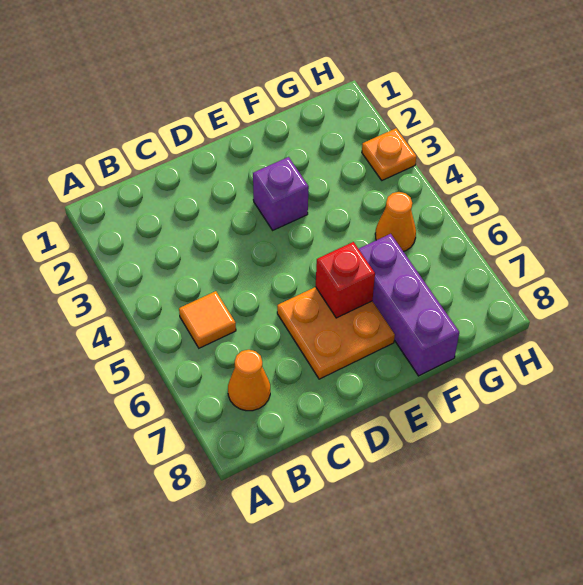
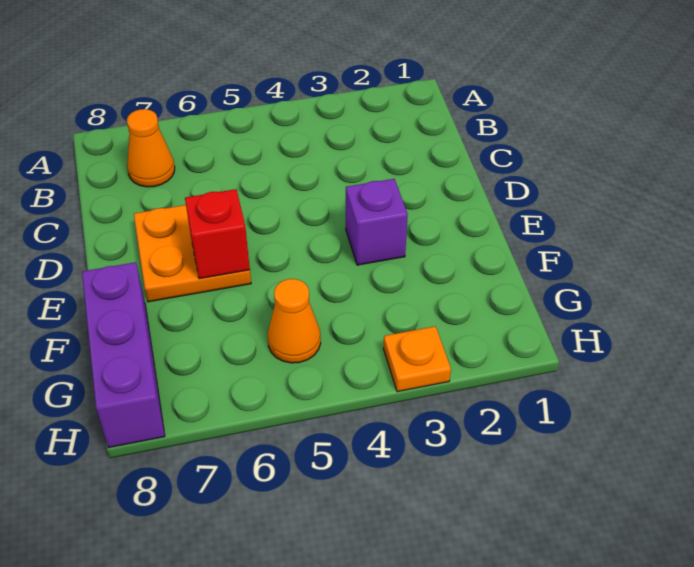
orange tile B5 level 1 -> none
purple brick F6:F8 level 1 -> purple brick F8:H8 level 1

